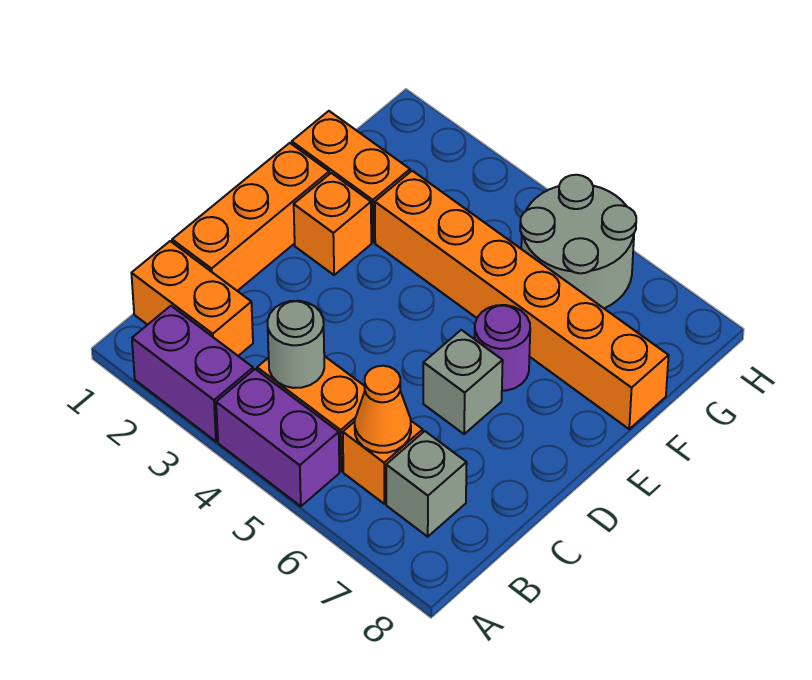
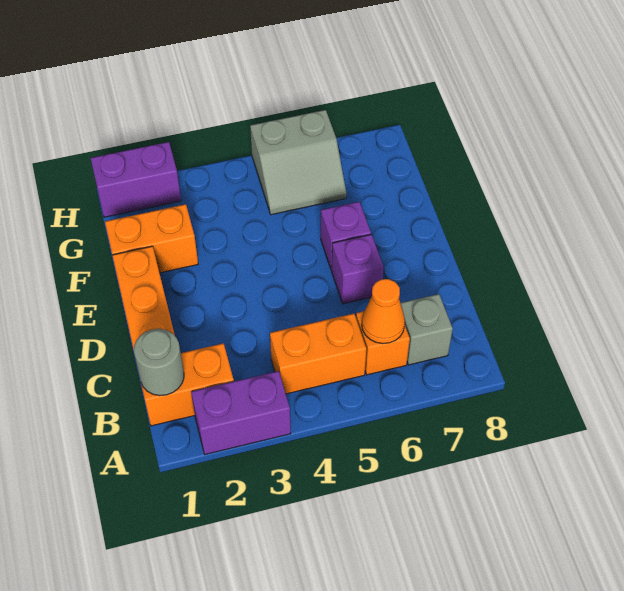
purple brick A4:A5 level 1 -> purple brick H1:H2 level 1
grey round brick B4 level 2 -> grey round brick B1 level 2
grey brick D6 level 1 -> purple brick D6 level 1
orange brick E2 level 1 -> none
purple round brick E6 level 1 -> purple brick E6 level 1
orange brick F3:F8 level 1 -> none
grey round brick G5:H6 level 1 -> grey slope G5:H6 level 1 top H

